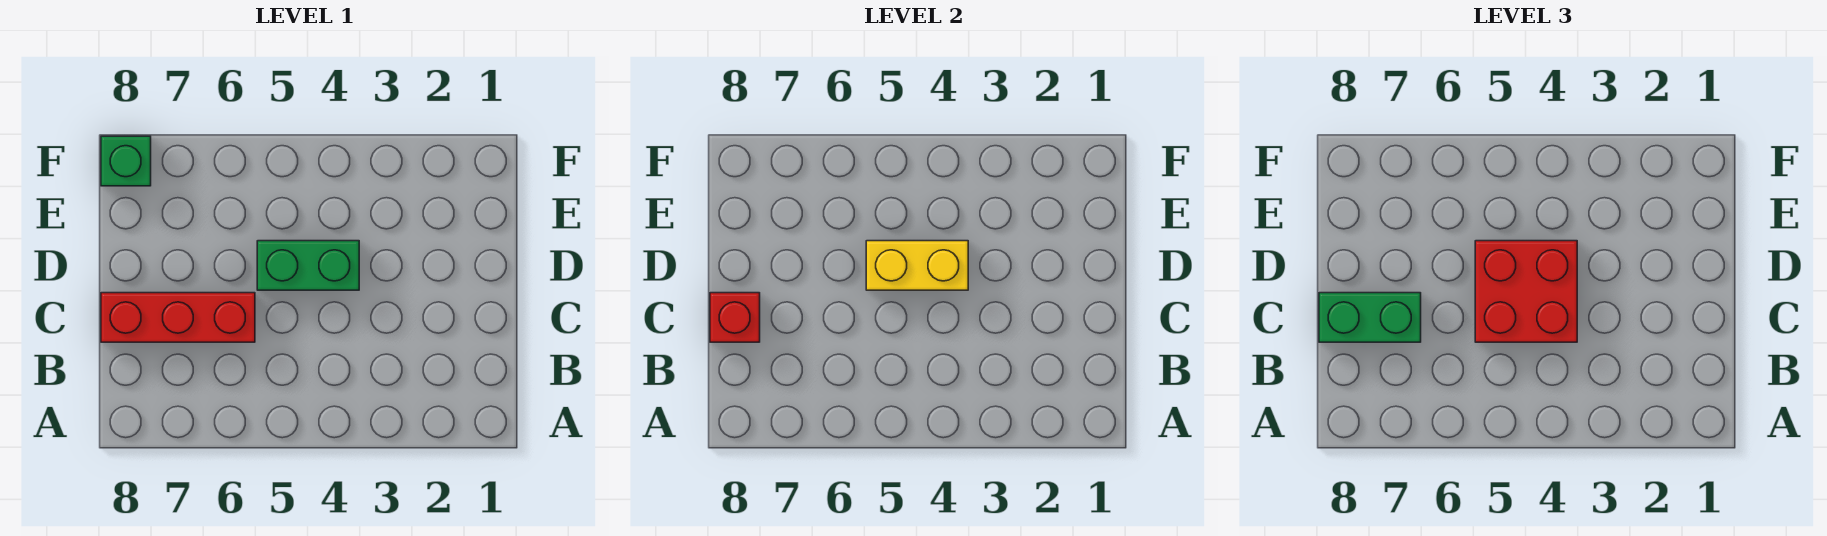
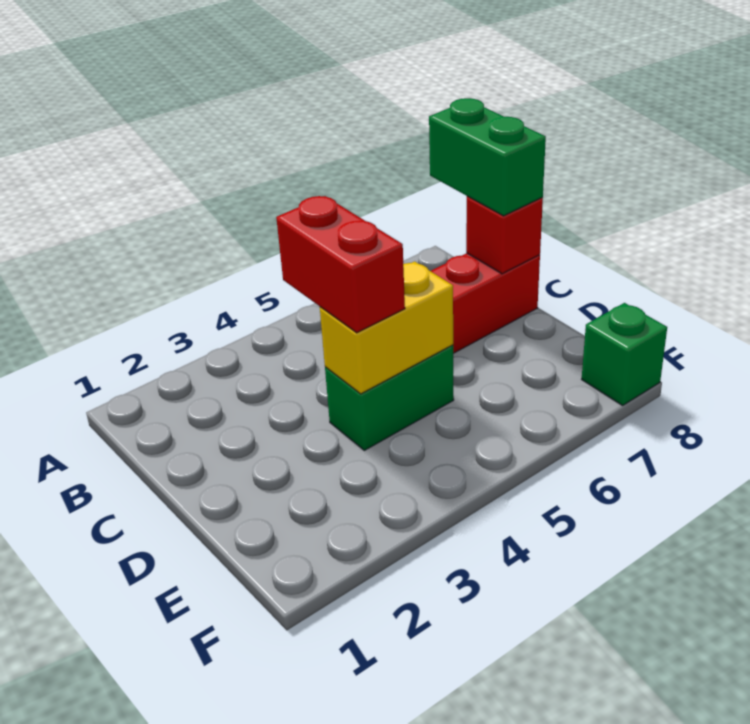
red brick C4:D5 level 3 -> red brick C4:D4 level 3
green brick C7:C8 level 3 -> green brick B8:C8 level 3

